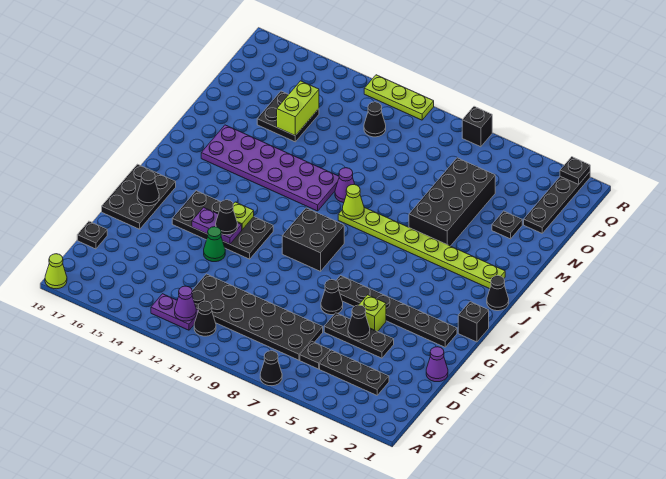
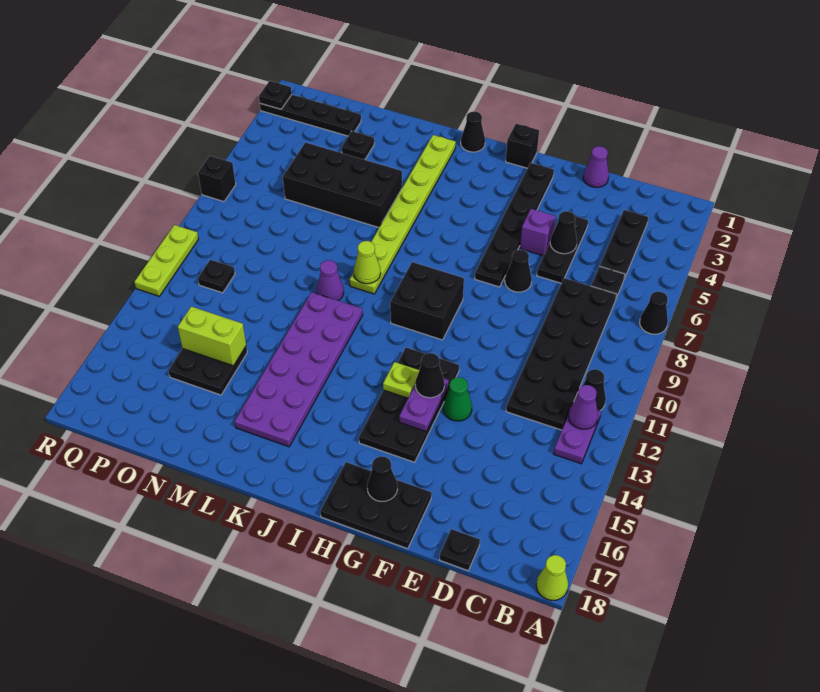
lime brick F5 level 1 -> purple brick F5 level 1
black cone P11 level 1 -> black plate P11 level 1

